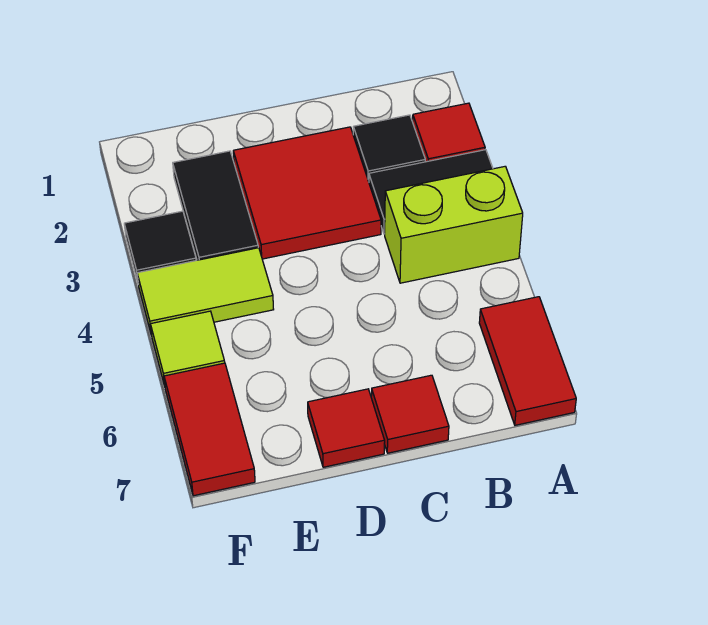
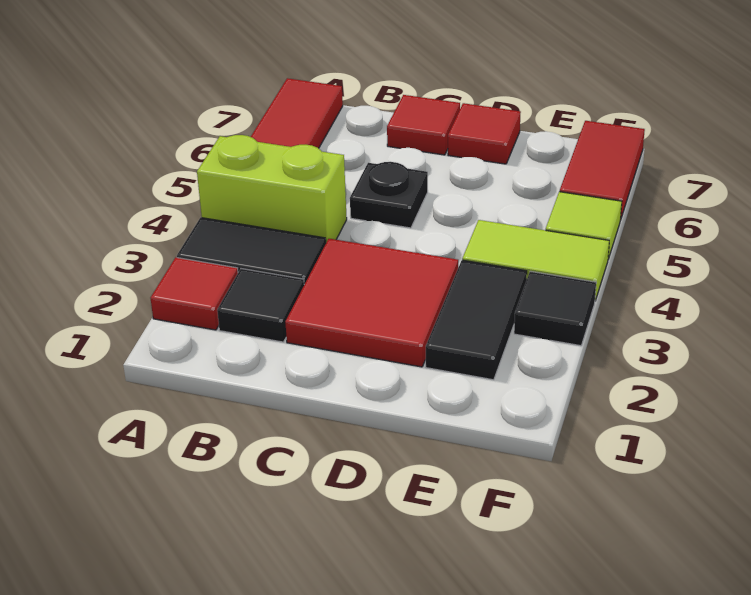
none -> black plate C5 level 1

